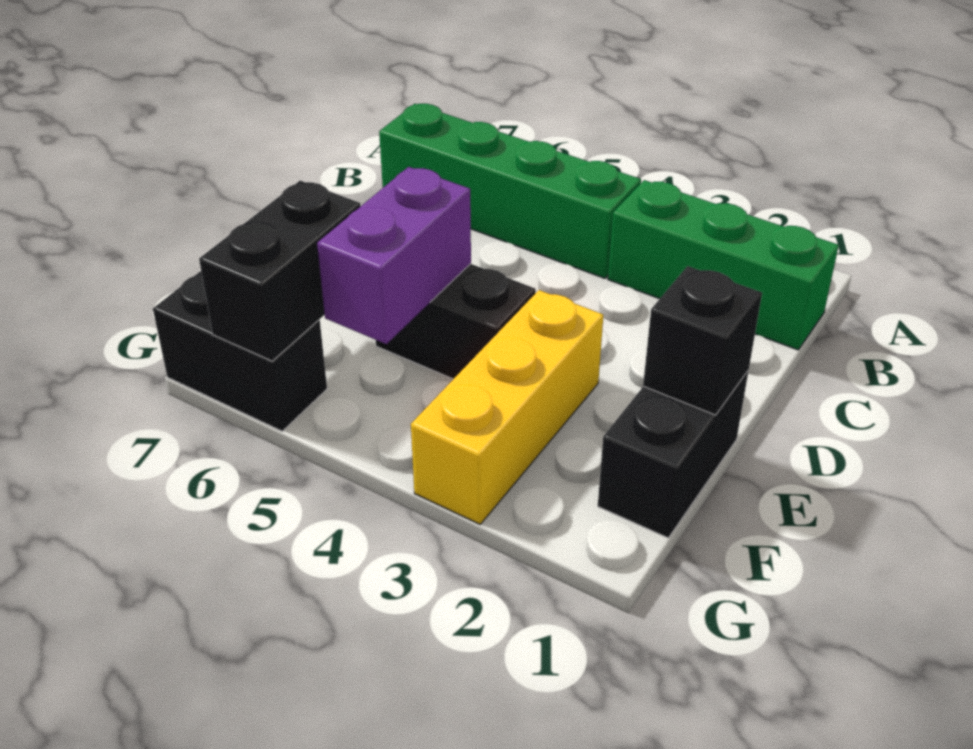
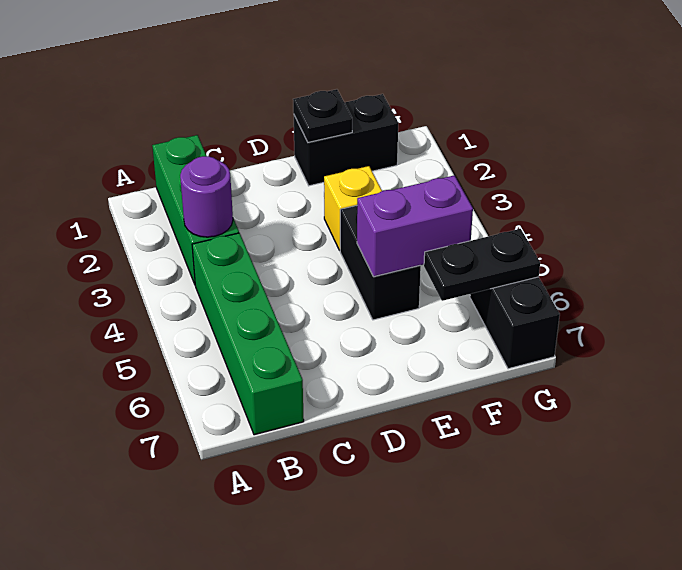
none -> purple round brick B3 level 2
black brick E1 level 2 -> black plate E1 level 2
yellow brick E3:G3 level 1 -> yellow brick E3 level 1
black brick F6:G6 level 2 -> black plate F6:G6 level 2

